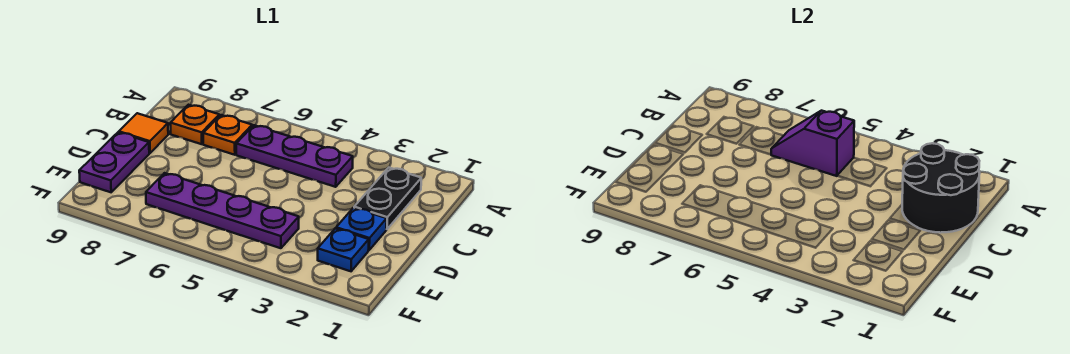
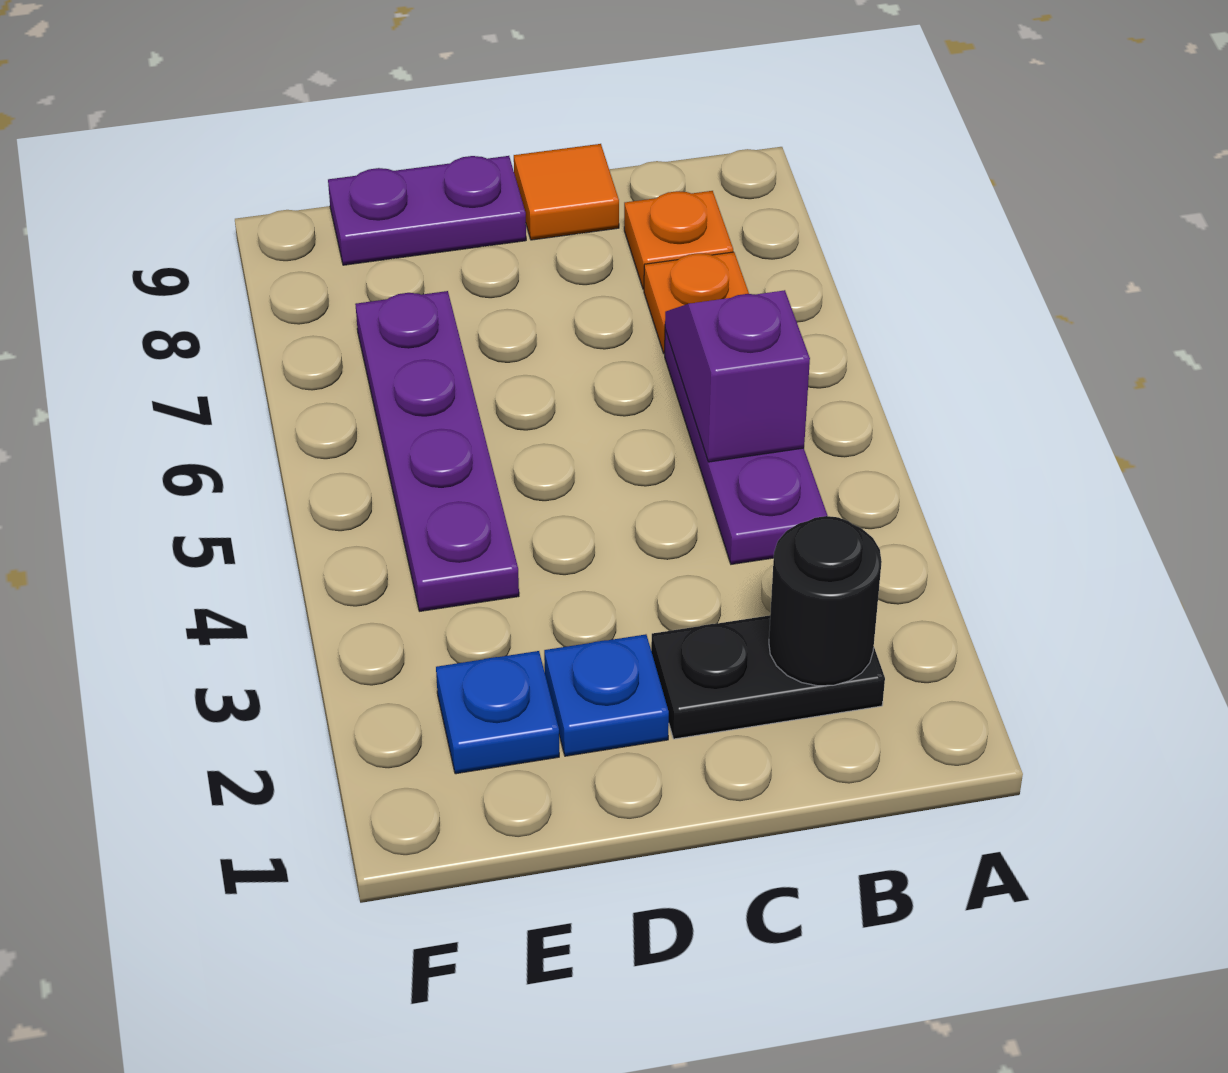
black round brick B1:C2 level 2 -> black round brick B2 level 2

